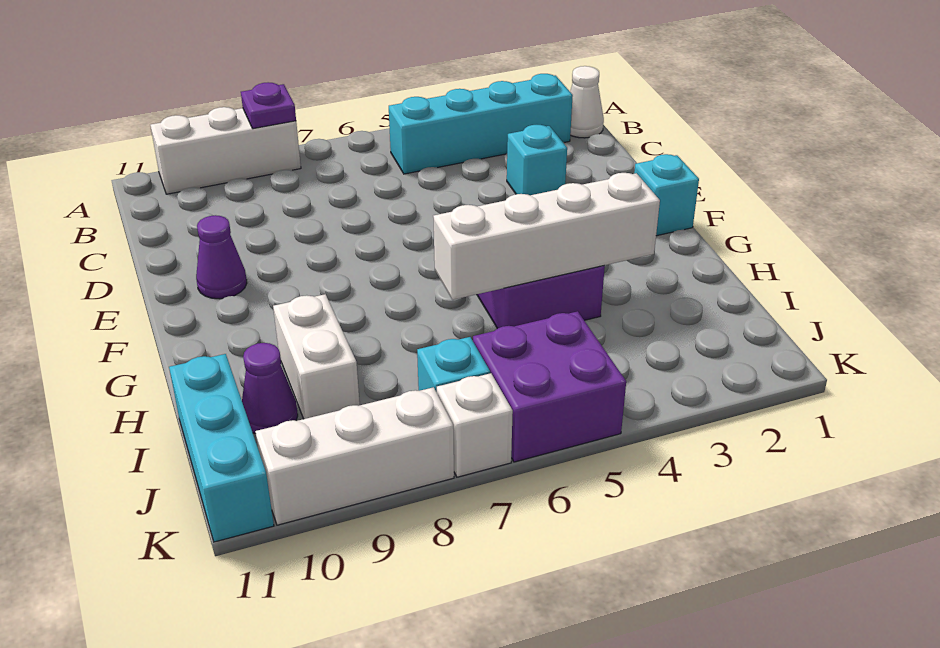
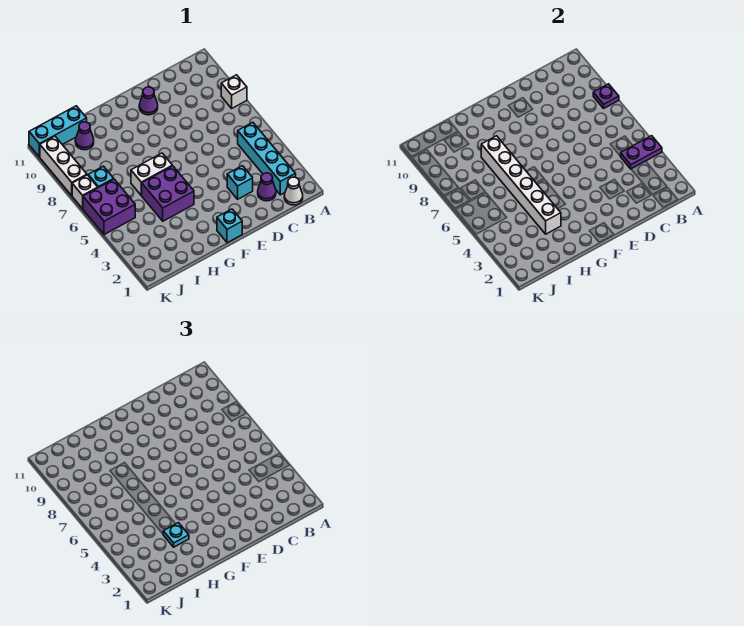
none -> purple plate A4:B4 level 2
white brick A8:A10 level 1 -> white brick A8 level 1
none -> purple cone C2 level 1
white brick H3:H6 level 2 -> white brick H3:H8 level 2
none -> cyan plate H3 level 3
white brick H9:I9 level 1 -> white brick G6:H6 level 1

